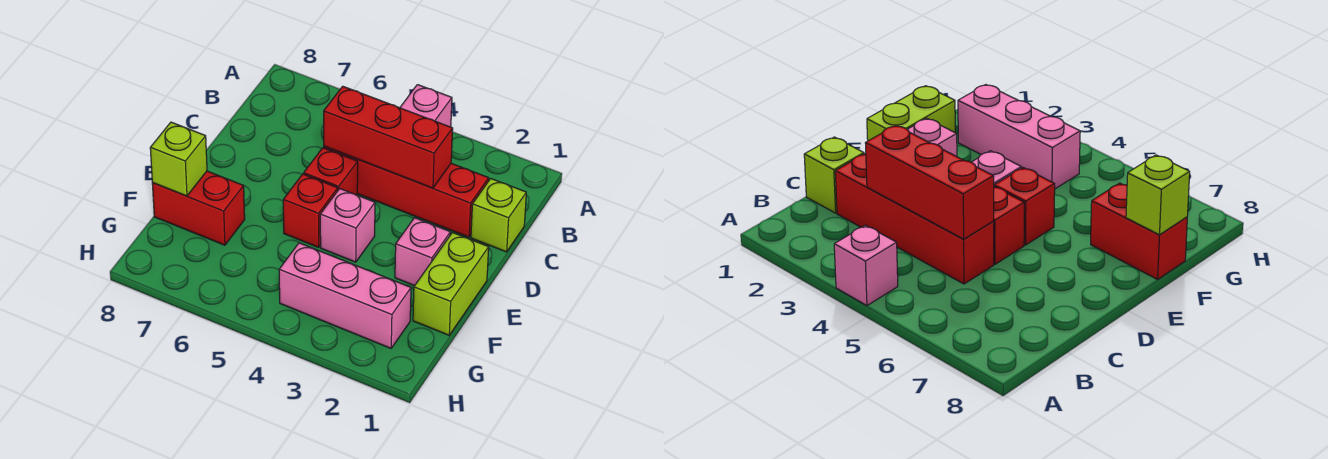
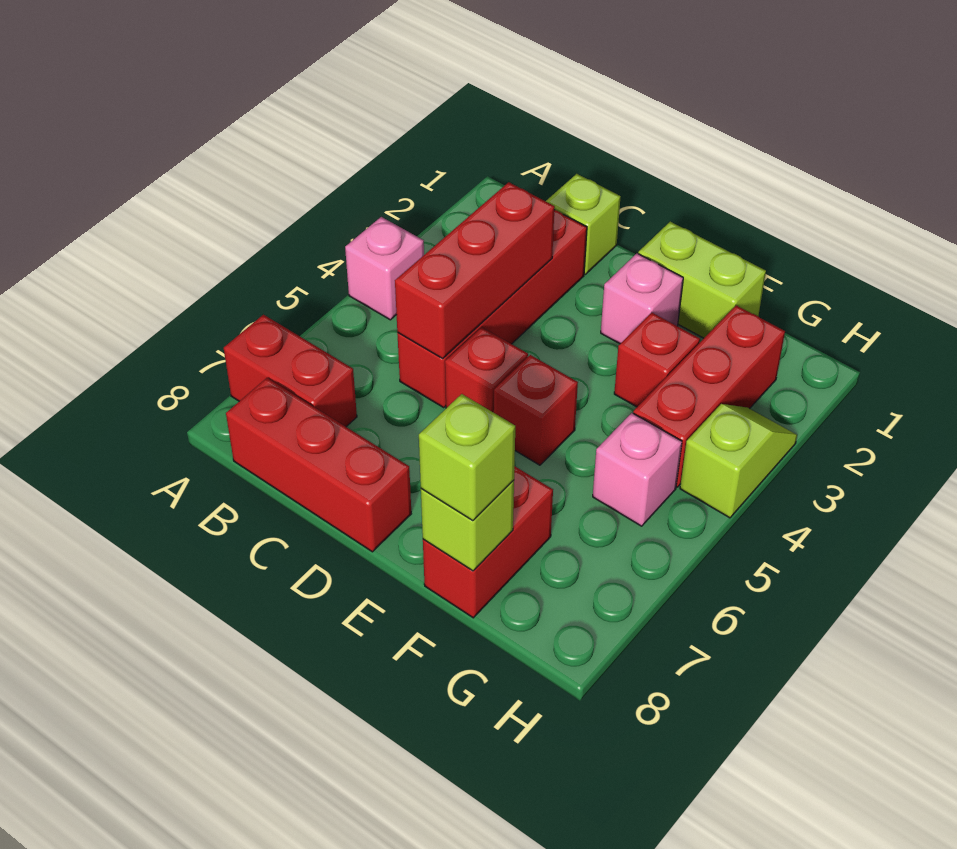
none -> red brick A7:B7 level 1
none -> red brick B8:D8 level 1
pink brick E4 level 1 -> pink brick G5 level 1
none -> red brick F3 level 1
none -> lime brick F8 level 3
pink brick G2:G4 level 1 -> red brick G2:G4 level 1
none -> lime slope H3:H4 level 1 top 4

